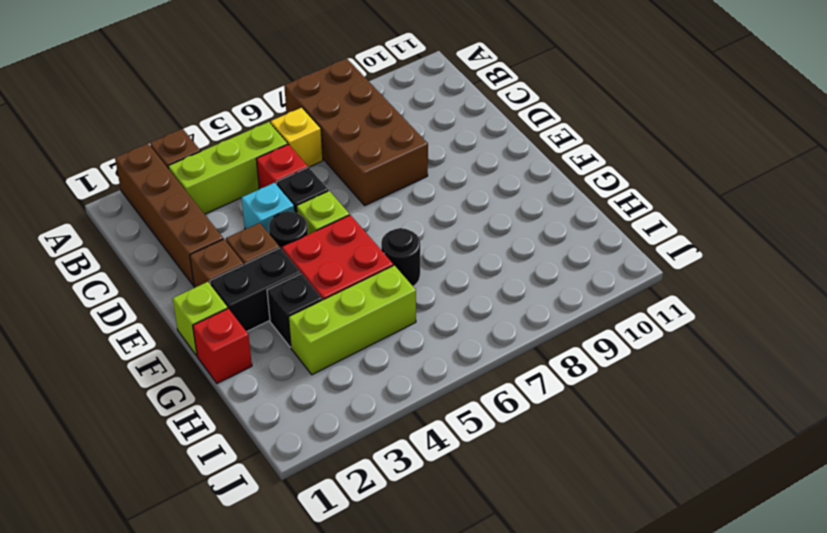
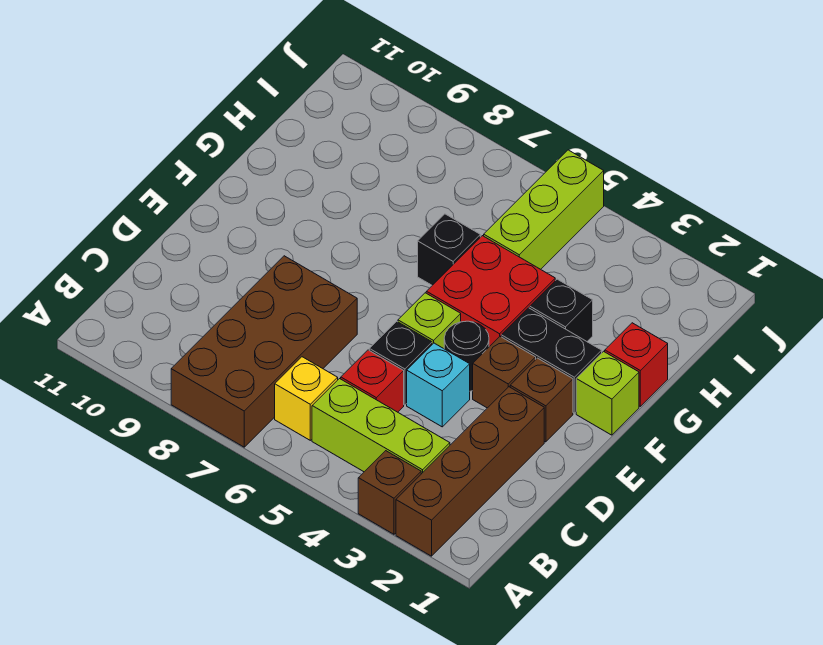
black round brick G6 level 1 -> black brick G6 level 1
lime brick H3:H5 level 1 -> lime brick H5:J5 level 1

